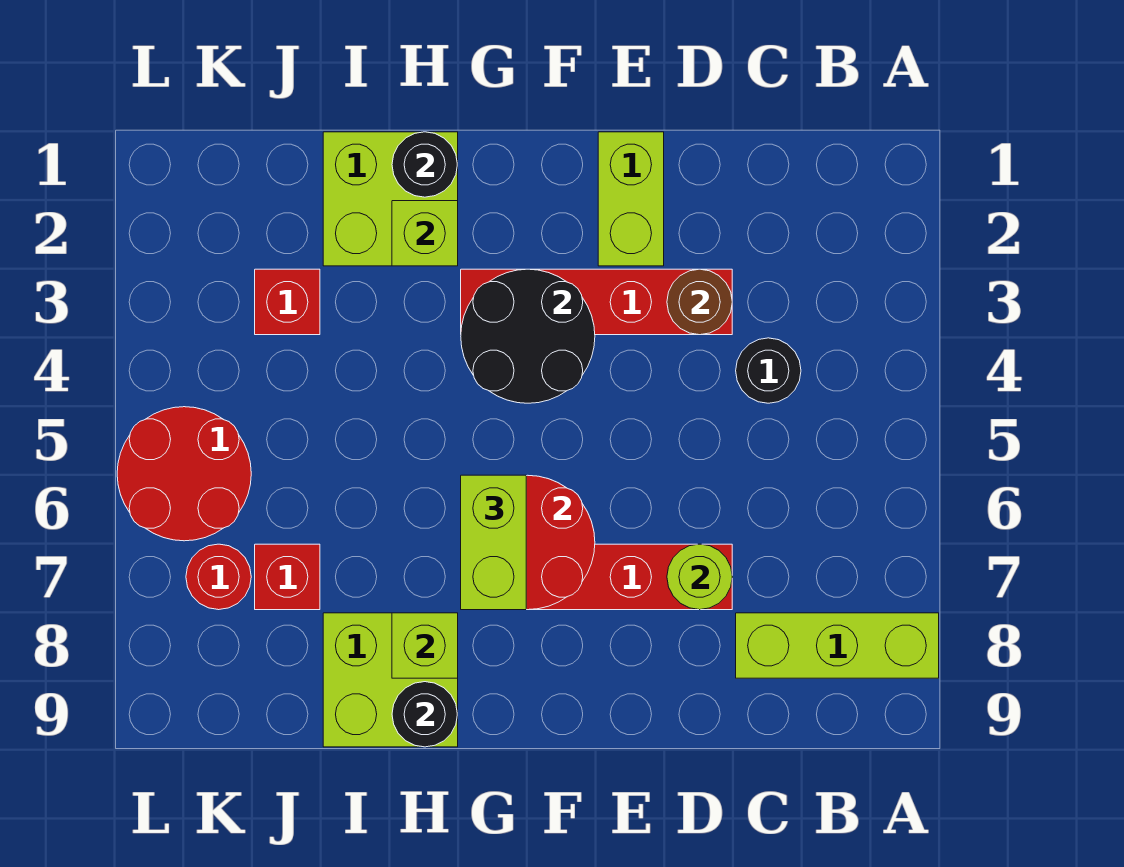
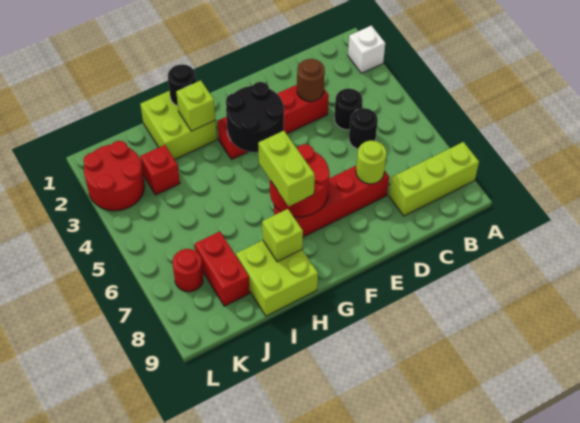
none -> white brick A2 level 1
lime brick E1:E2 level 1 -> none
black round brick H9 level 2 -> black round brick C5 level 1
red brick J7 level 1 -> red brick J7:J8 level 1
red round brick K5:L6 level 1 -> red round brick K2:L3 level 1

